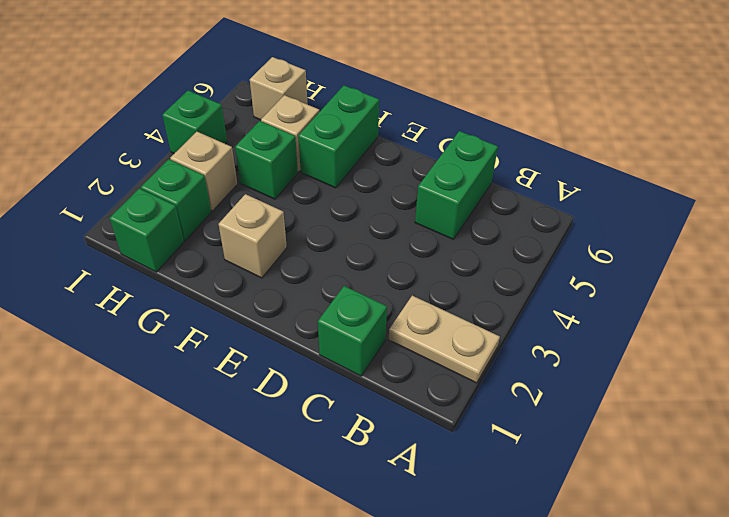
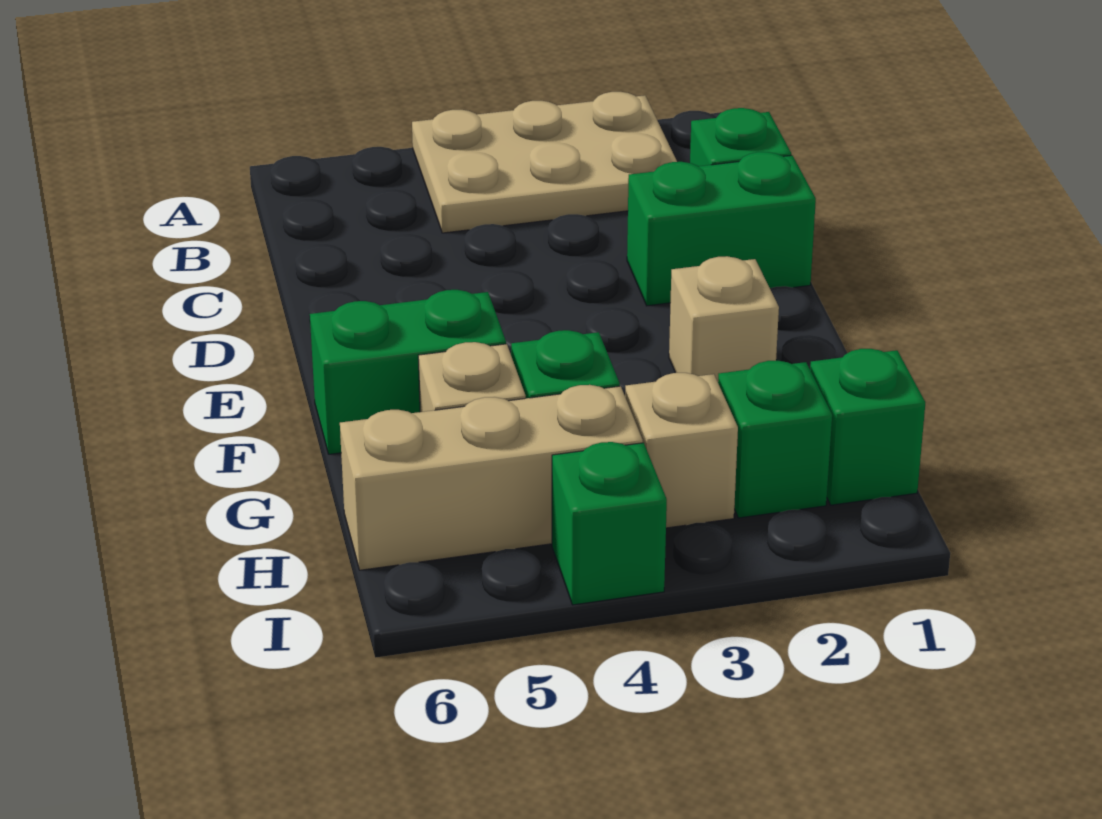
tan plate A2:B2 level 1 -> tan plate A2:B4 level 1
green brick C5:C6 level 1 -> green brick D1:D2 level 1
tan brick H6 level 1 -> tan brick H4:H6 level 1

